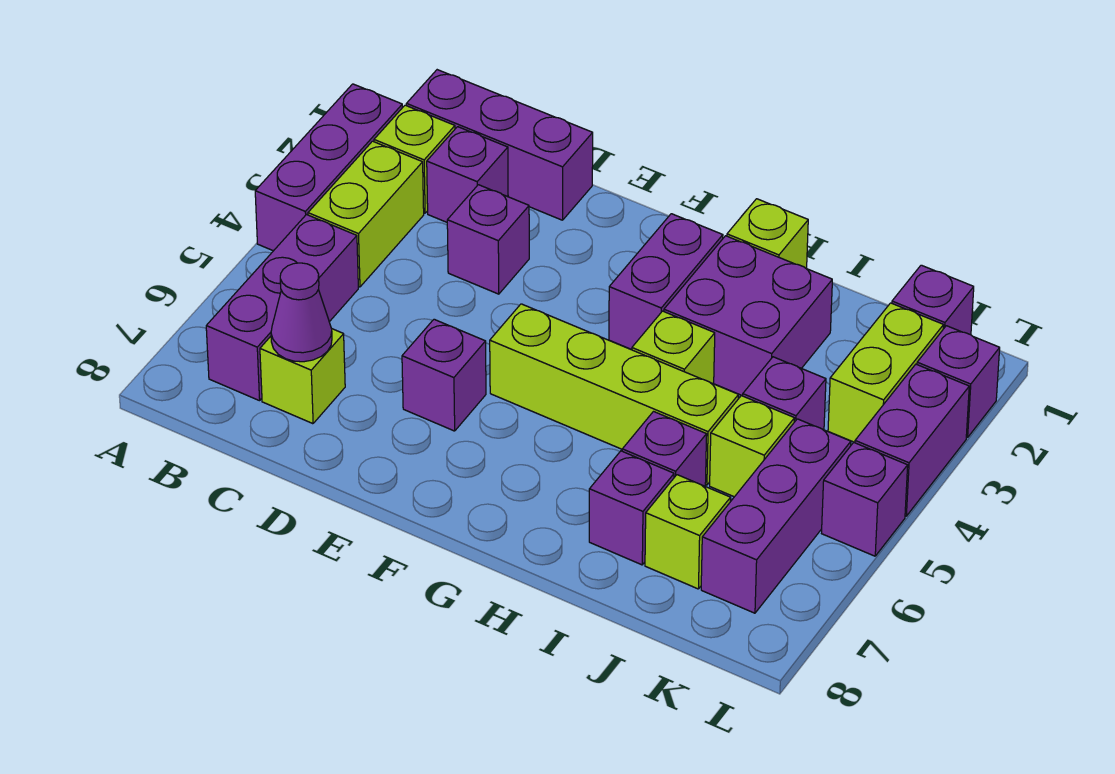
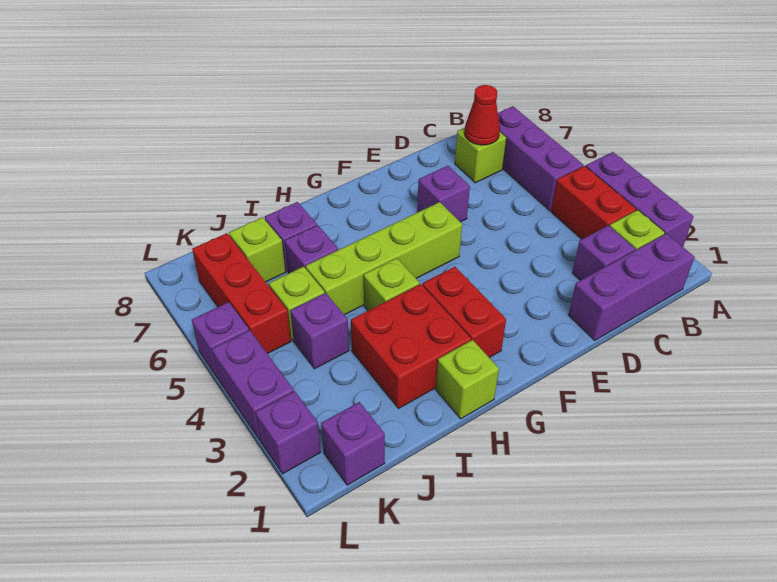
lime brick B3:B4 level 1 -> red brick B3:B4 level 1
purple cone C7 level 2 -> red cone C7 level 2
purple brick D3 level 1 -> none
purple brick G2:G3 level 1 -> red brick G2:G3 level 1
purple brick H2:I3 level 1 -> red brick H2:I3 level 1
lime brick K2:K3 level 1 -> none
purple brick K5:K7 level 1 -> red brick K5:K7 level 1

